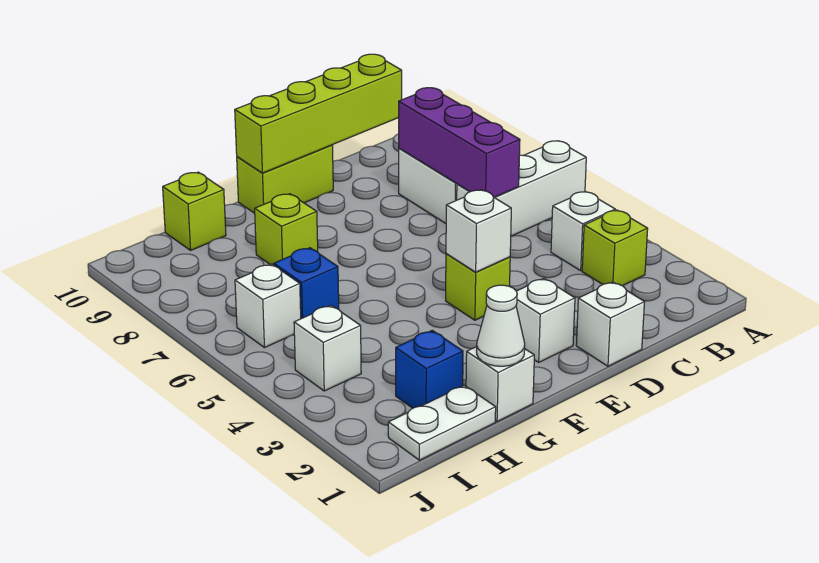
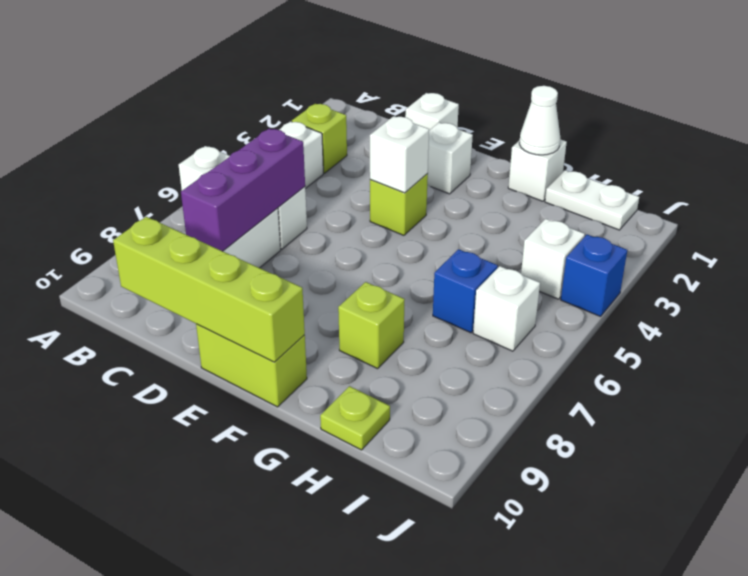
blue brick H2 level 1 -> blue brick J4 level 1
lime brick H10 level 1 -> lime plate H10 level 1

